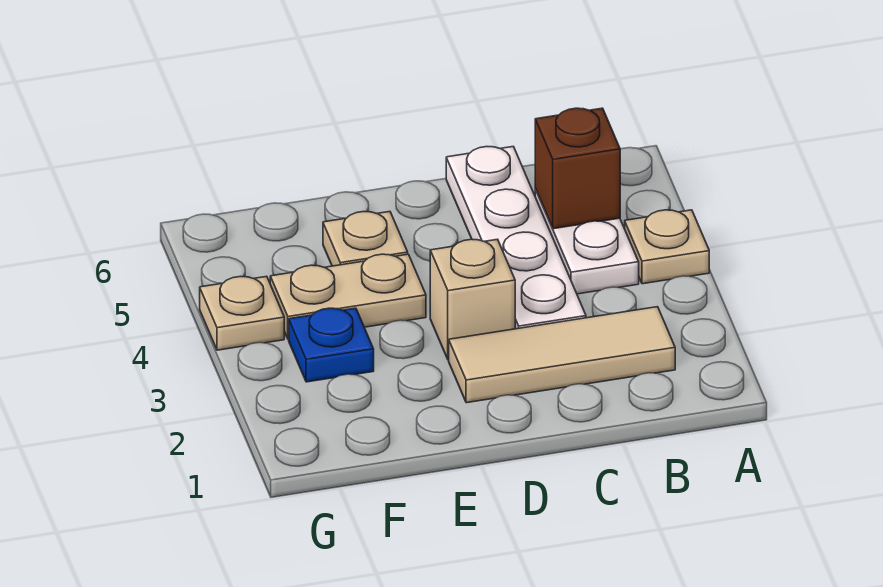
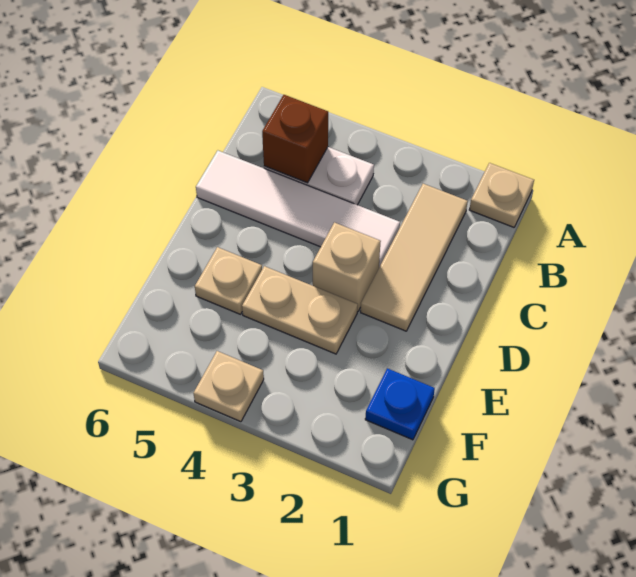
tan plate A4 level 1 -> tan plate A1 level 1
white plate C3:C6 level 1 -> white tile C3:C6 level 1
tan plate E4:F4 level 1 -> tan plate E3:E4 level 1
blue plate F3 level 1 -> blue plate F1 level 1

